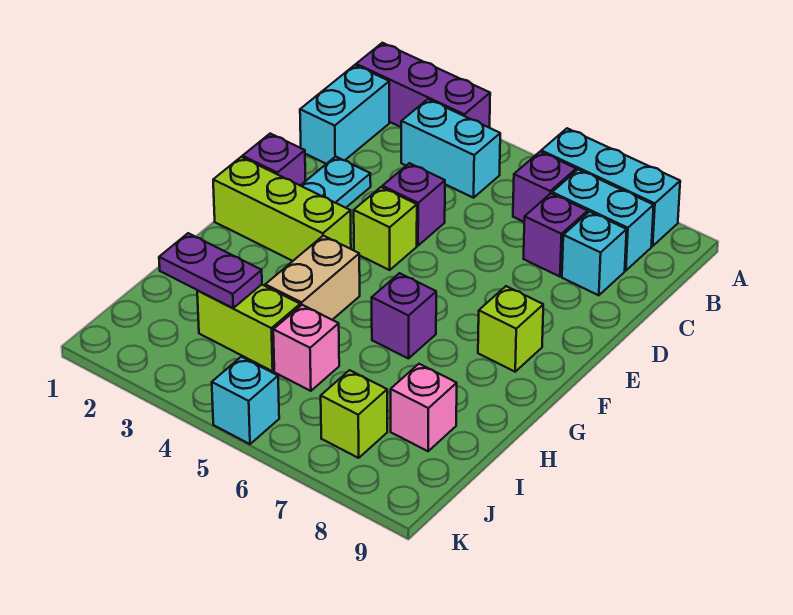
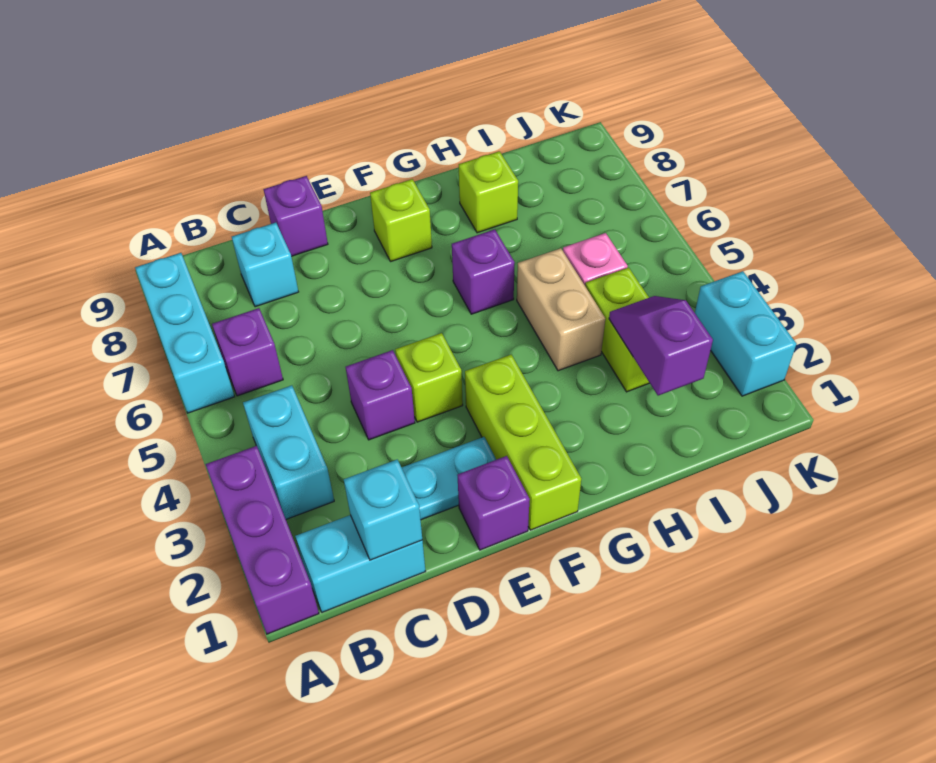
cyan brick B7:B8 level 1 -> cyan brick K2:K3 level 1
purple brick C7 level 1 -> purple brick D9 level 1
tan brick G4:H4 level 1 -> tan brick H4:H5 level 1
purple plate I2:I3 level 2 -> purple slope I2:I3 level 2 top 2
pink brick I8 level 1 -> none
lime brick J7 level 1 -> lime brick H8 level 1
cyan brick K5 level 1 -> cyan brick C1 level 2

